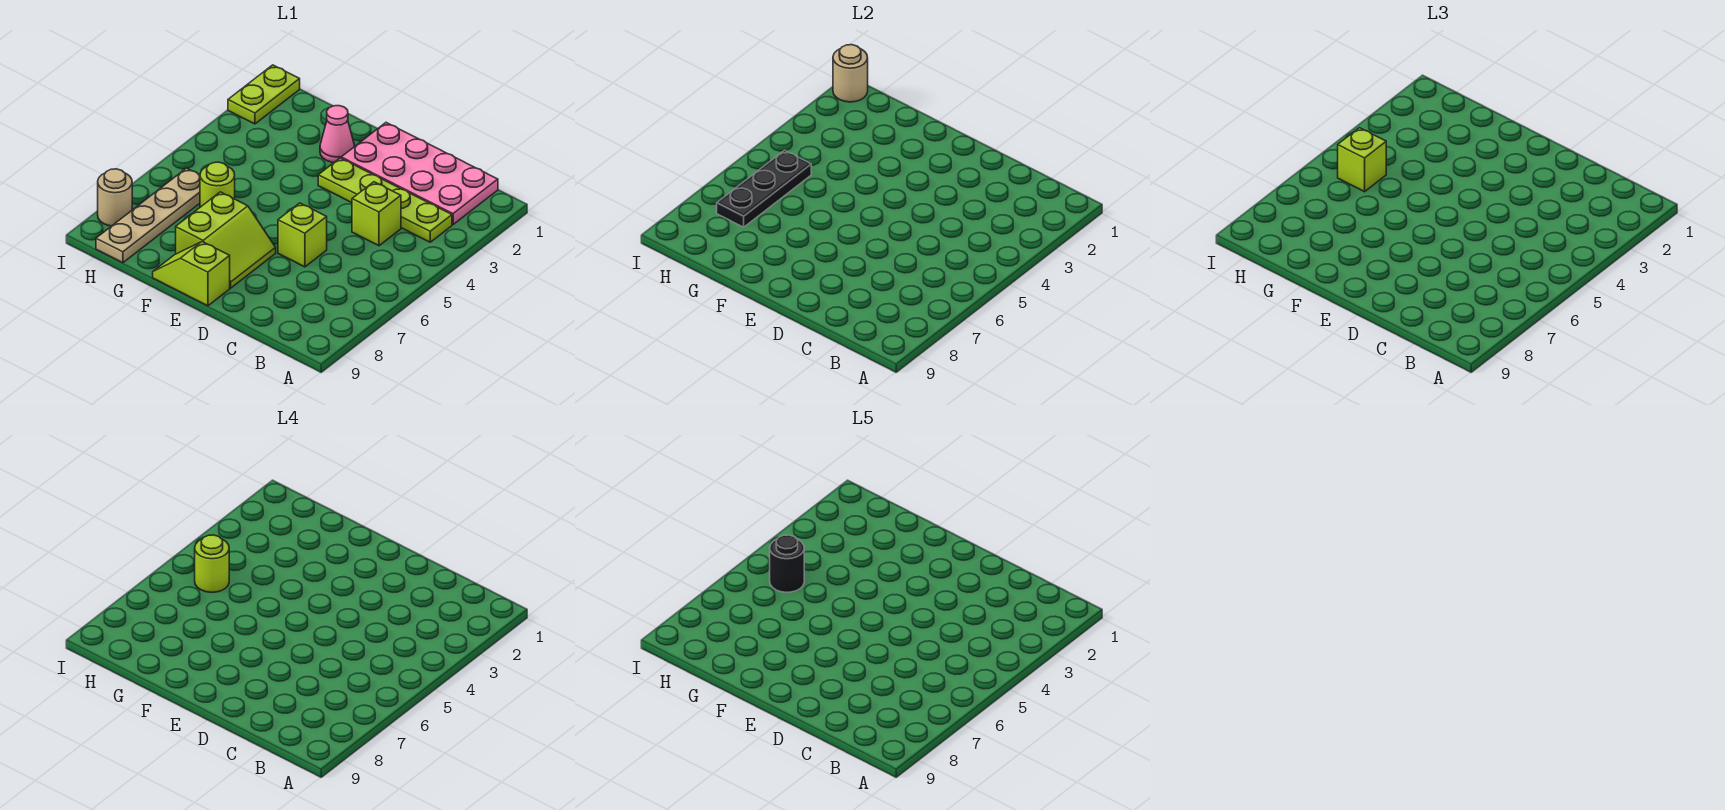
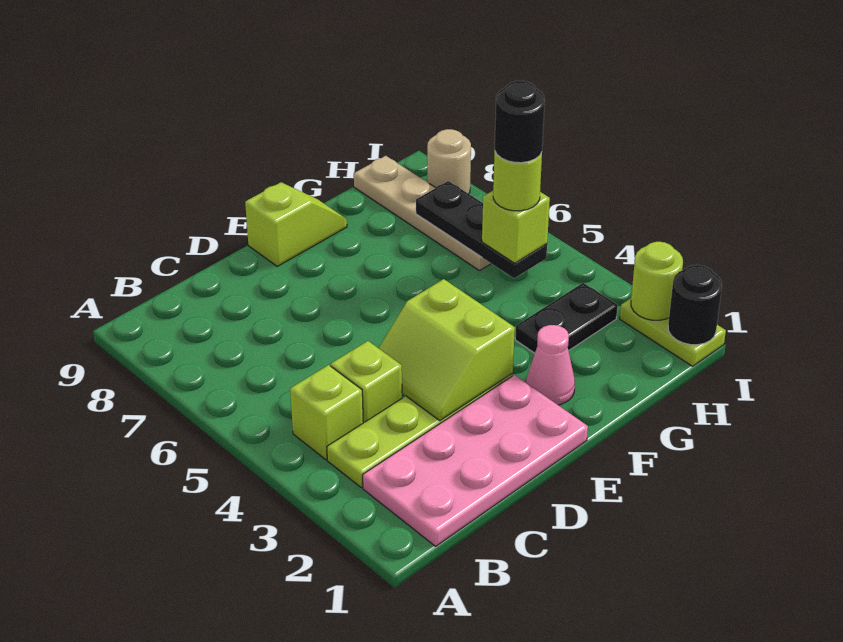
lime brick D6 level 1 -> lime brick B4 level 1
lime slope E7:F8 level 1 top F -> lime slope D3:E4 level 2 top E
none -> black plate G3:H3 level 1
lime round brick G6 level 1 -> lime round brick I2 level 2
tan round brick I1 level 2 -> black round brick I1 level 2

